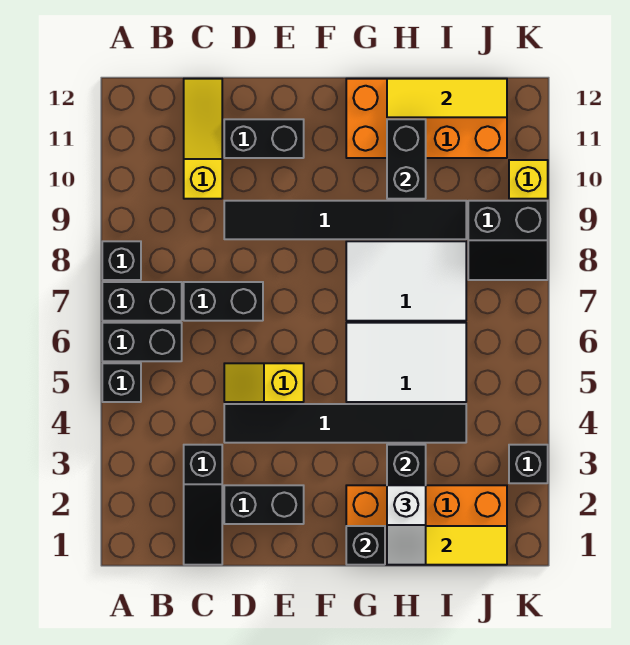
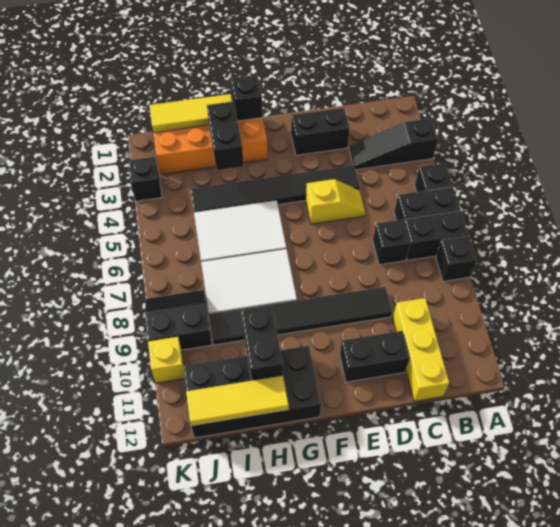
black slope C1:C3 level 1 top 3 -> black slope A3:C3 level 1 top A
black brick C7:D7 level 1 -> black brick C7 level 1
yellow slope C10:C12 level 1 top 10 -> yellow brick C10:C12 level 1
orange brick G11:J12 level 1 -> black brick G11:J12 level 1
white slope H1:H2 level 3 top 2 -> none

